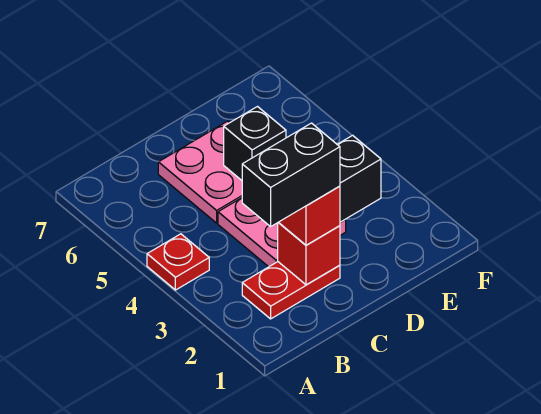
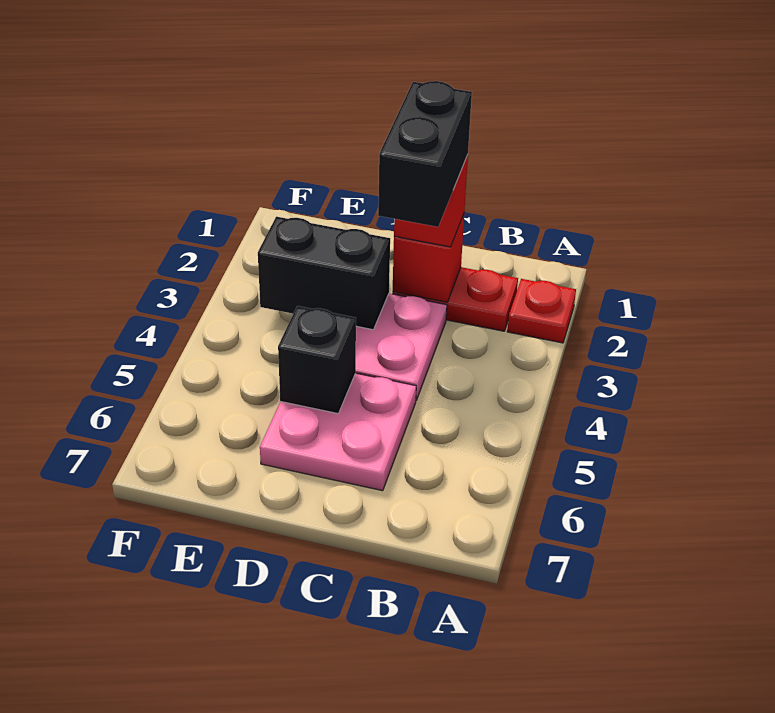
red plate A4 level 1 -> red plate A2 level 1
black brick B2:C2 level 4 -> black brick C2:C3 level 4

